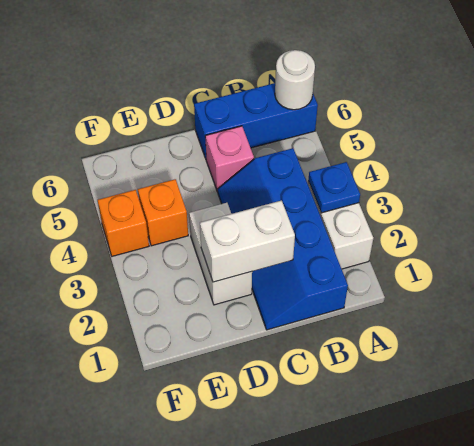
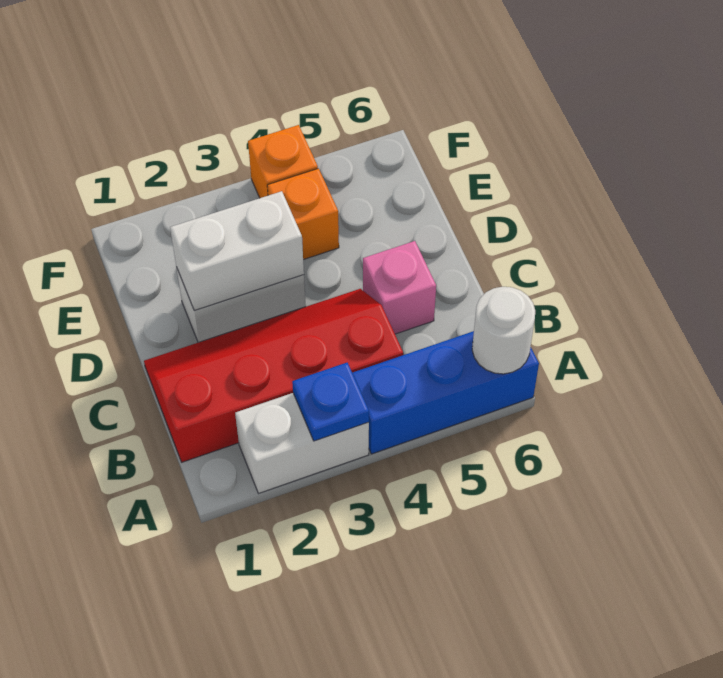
blue brick A6:C6 level 1 -> blue brick A4:A6 level 1
blue slope B1:C4 level 1 top B -> red slope B1:C4 level 1 top B
white brick C2:D2 level 2 -> white brick D2:D3 level 2

